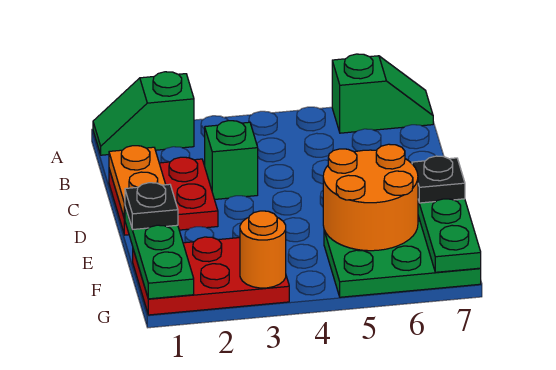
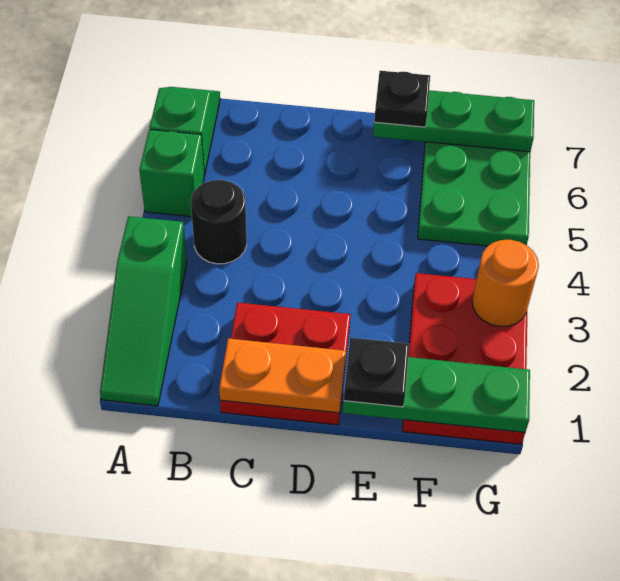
green slope A1:A2 level 1 top 2 -> green slope A1:A3 level 1 top 3
none -> black round brick B4 level 1
green brick C3 level 1 -> green brick A5 level 1
orange round brick E5:F6 level 2 -> none

